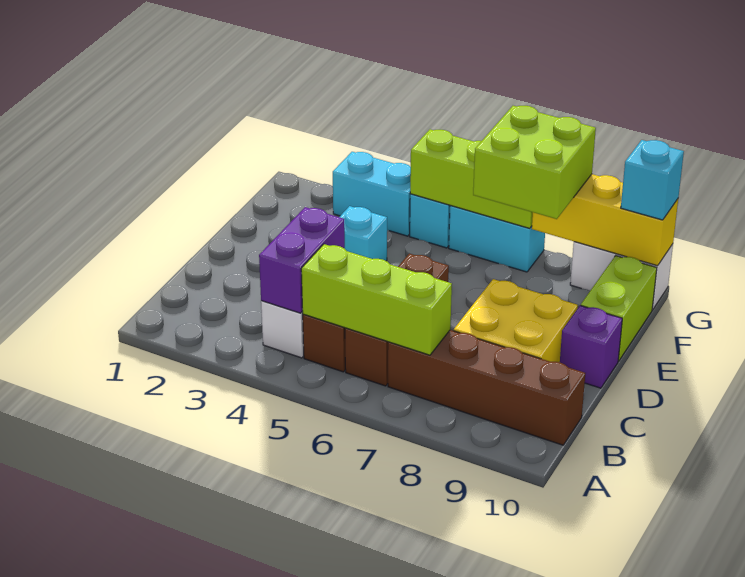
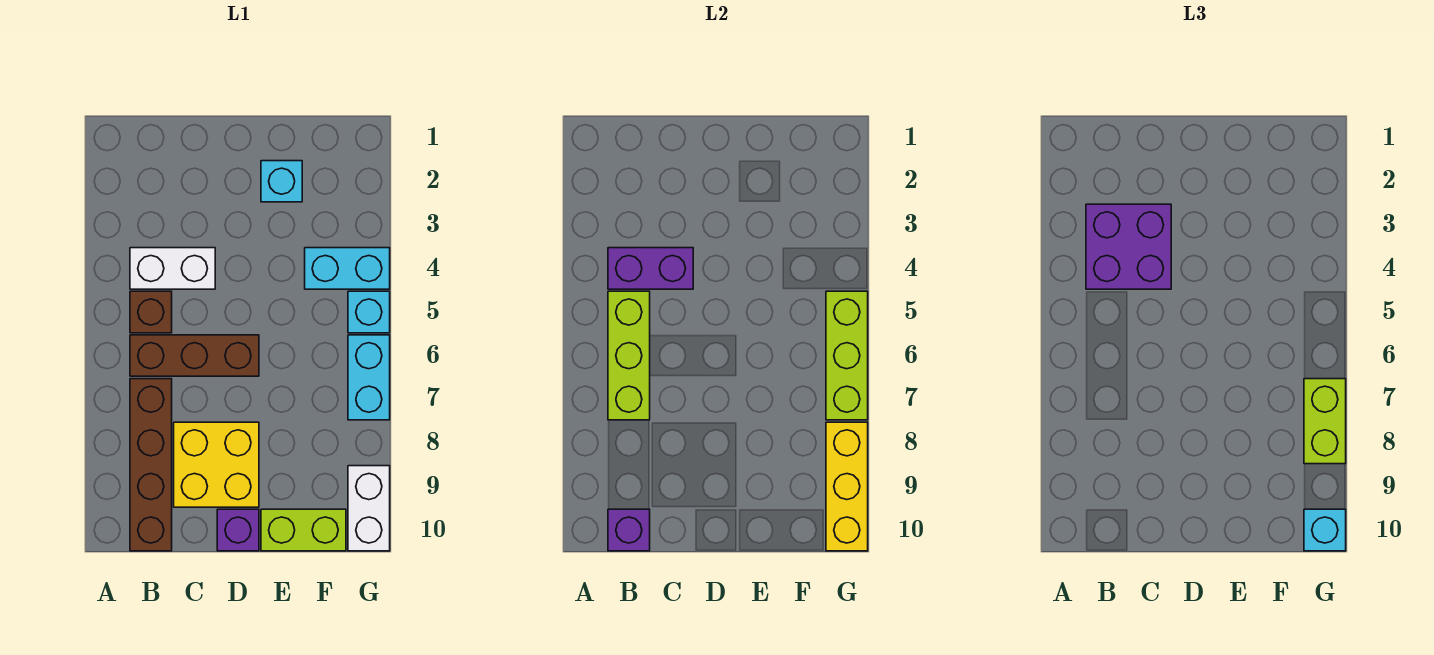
none -> purple brick B3:C4 level 3
none -> purple brick B10 level 2
cyan brick E4 level 1 -> cyan brick E2 level 1
lime brick F7:G8 level 3 -> lime brick G7:G8 level 3
cyan brick G3:G4 level 1 -> cyan brick F4:G4 level 1

